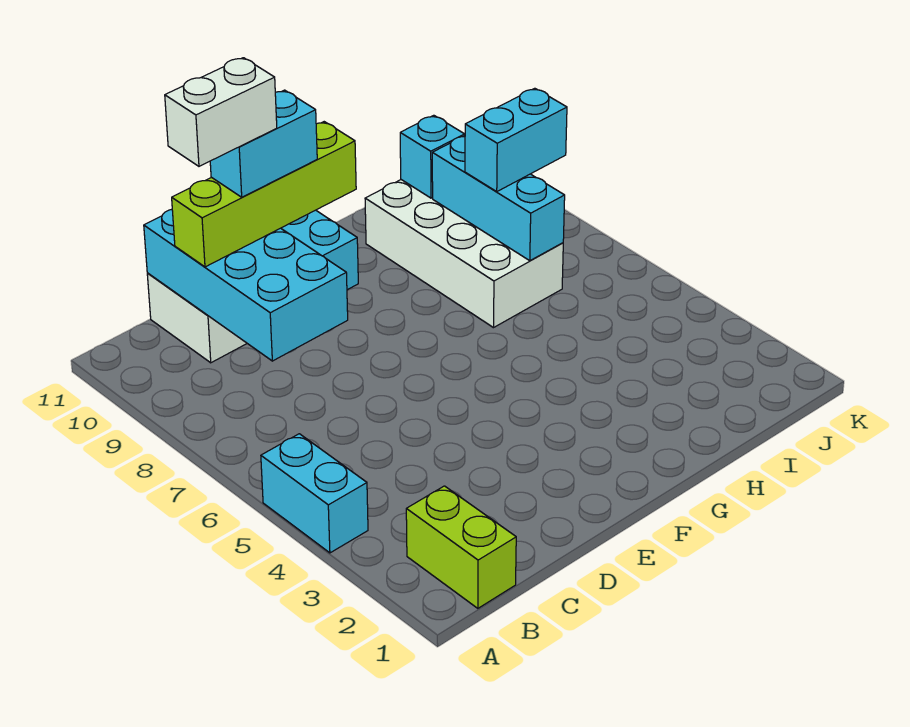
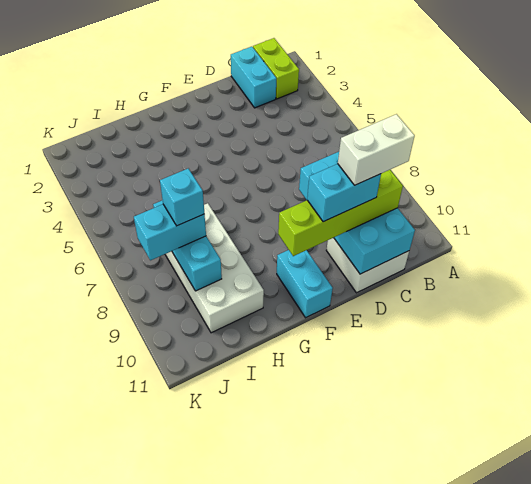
cyan brick A4:A5 level 1 -> cyan brick C1:C2 level 1
cyan brick I10 level 2 -> cyan brick I8 level 4

